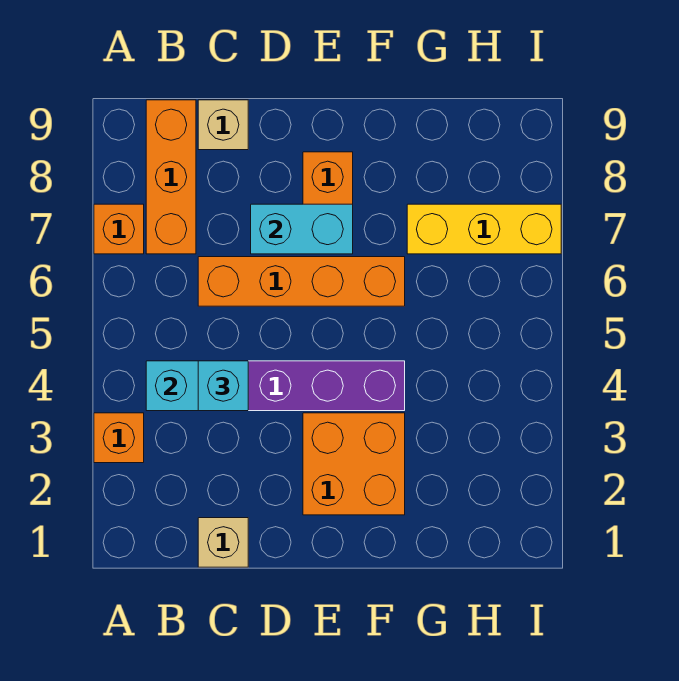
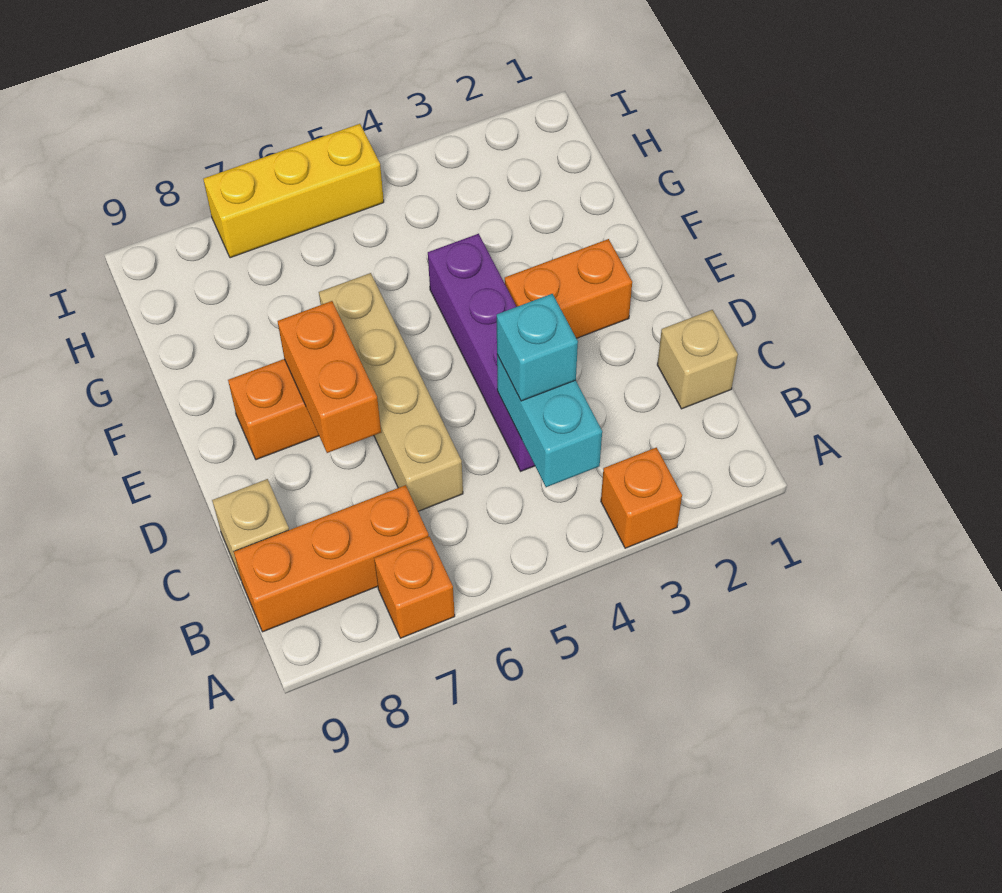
orange brick C6:F6 level 1 -> tan brick C6:F6 level 1
cyan brick D7:E7 level 2 -> orange brick D7:E7 level 2
orange brick E2:F3 level 1 -> orange brick E2:E3 level 1
yellow brick G7:I7 level 1 -> yellow brick I5:I7 level 1

